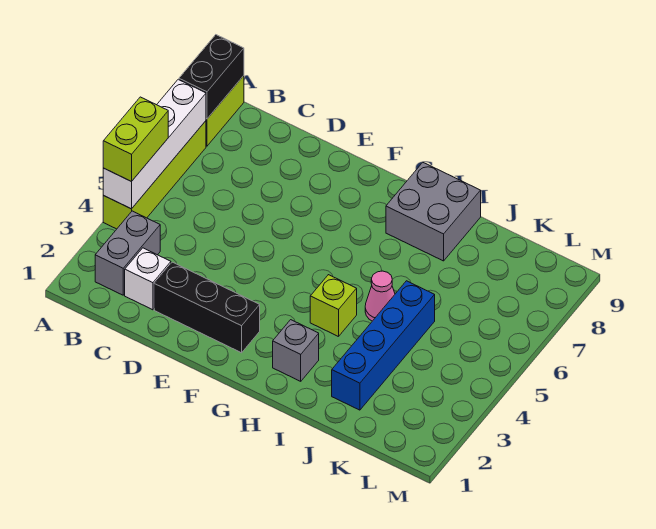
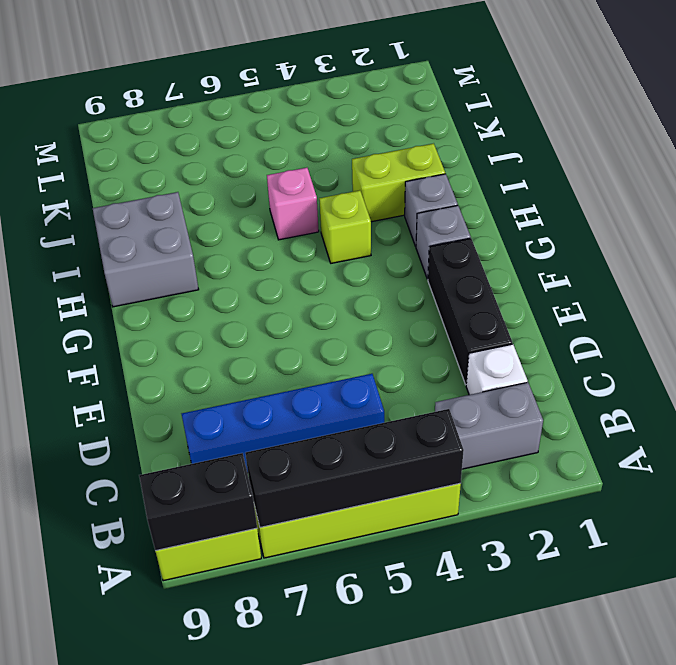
white brick A4:A7 level 2 -> black brick A4:A7 level 2
lime brick A4:A5 level 3 -> lime brick I2:I3 level 1
none -> grey brick G2 level 1
pink cone I5 level 1 -> pink brick I5 level 1
blue brick J2:J5 level 1 -> blue brick C5:C8 level 1

